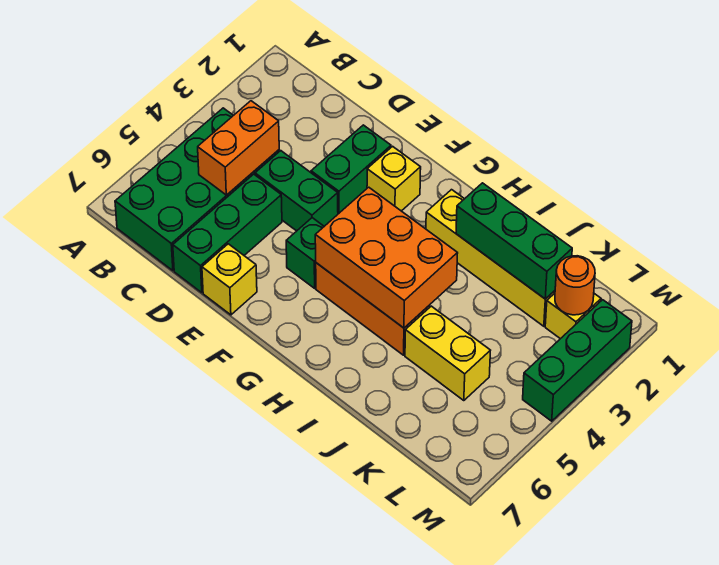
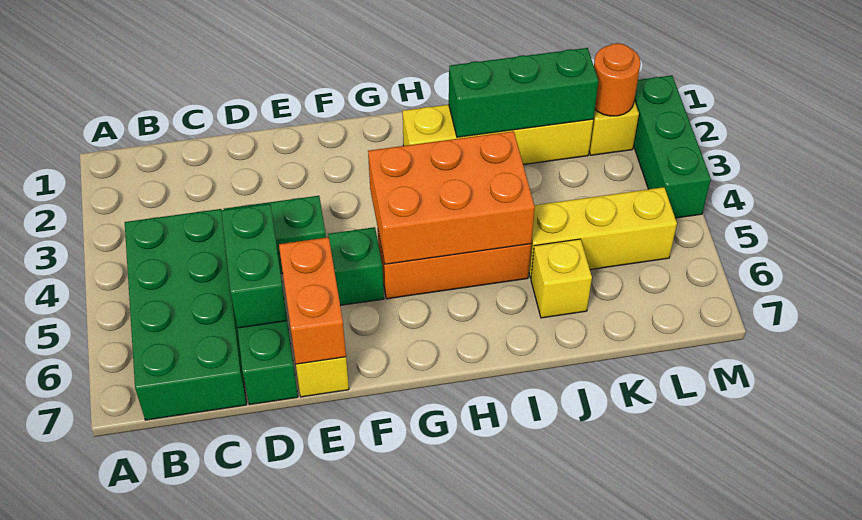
orange brick C4:C5 level 2 -> orange brick E6:E7 level 2
green brick E2:E3 level 1 -> green brick D5:D6 level 2
yellow brick F2 level 1 -> yellow brick J6 level 1
yellow brick J5:K5 level 1 -> yellow brick J5:L5 level 1

